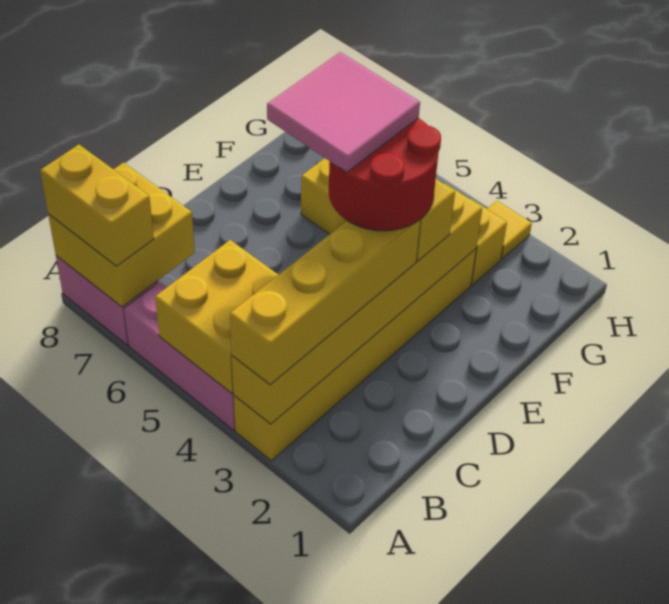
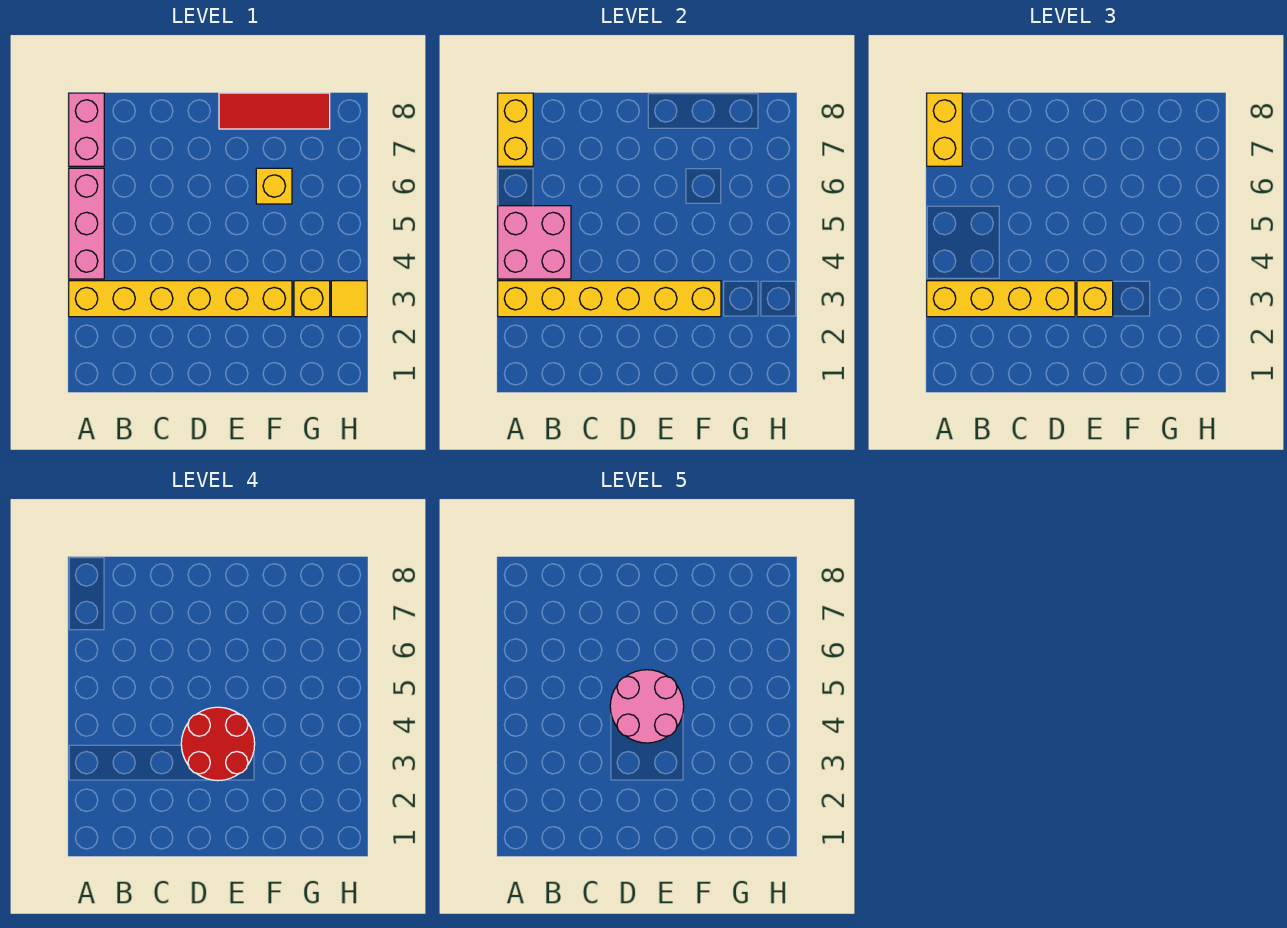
yellow brick A4:B5 level 2 -> pink brick A4:B5 level 2
yellow brick A7:B8 level 2 -> yellow brick A7:A8 level 2
pink tile D4:E5 level 5 -> pink round brick D4:E5 level 5
none -> red tile E8:G8 level 1

